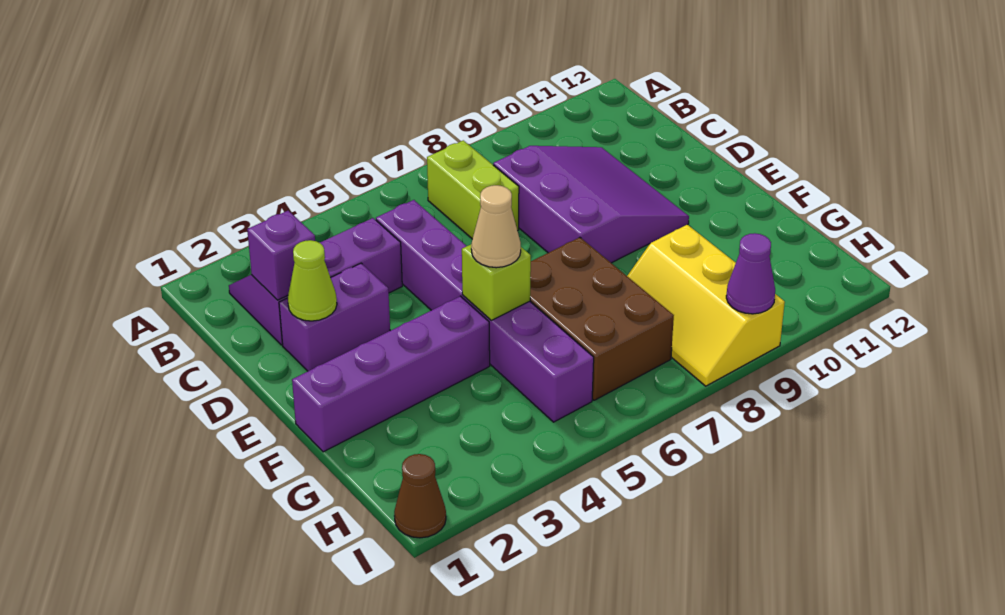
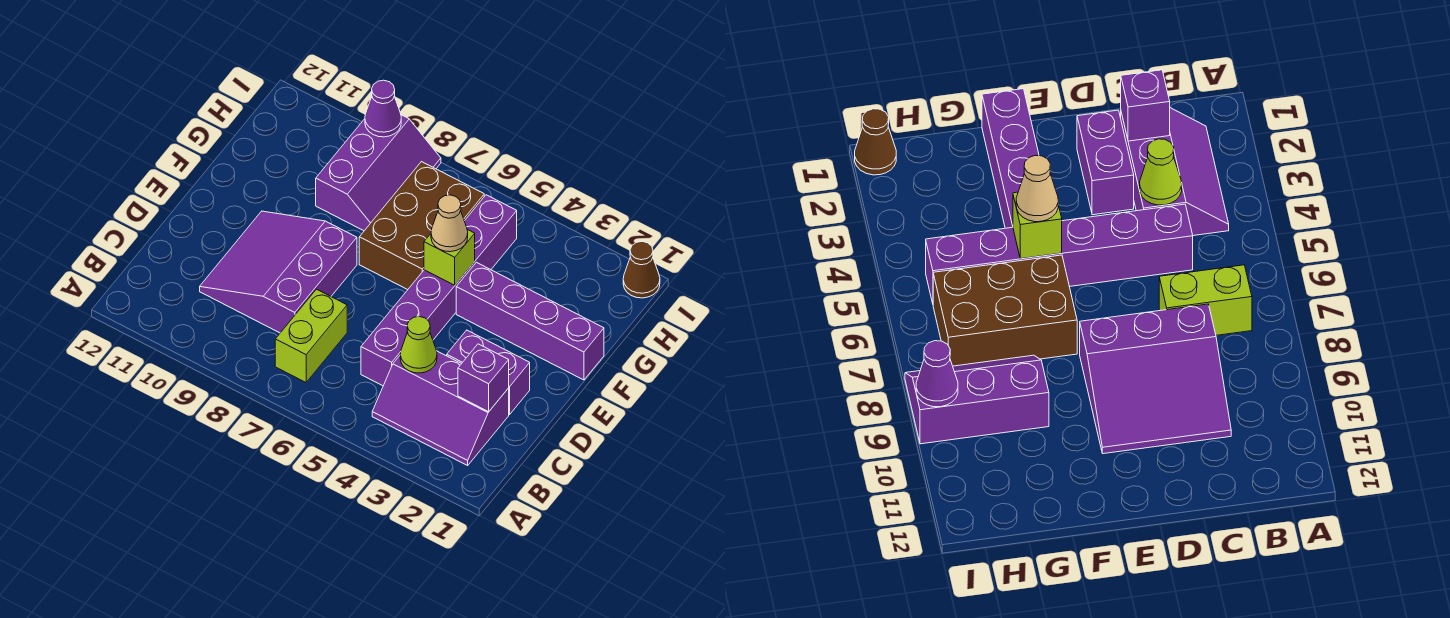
lime cone D2 level 2 -> lime cone C4 level 2
yellow slope G8:I9 level 1 top 9 -> purple slope G8:I9 level 1 top 9

